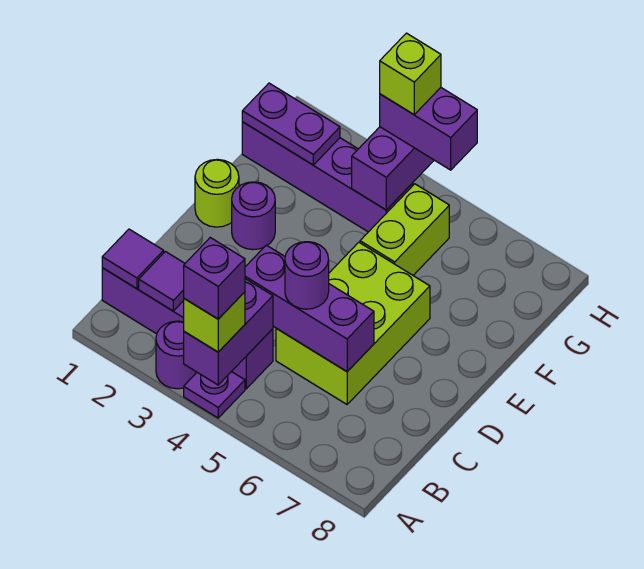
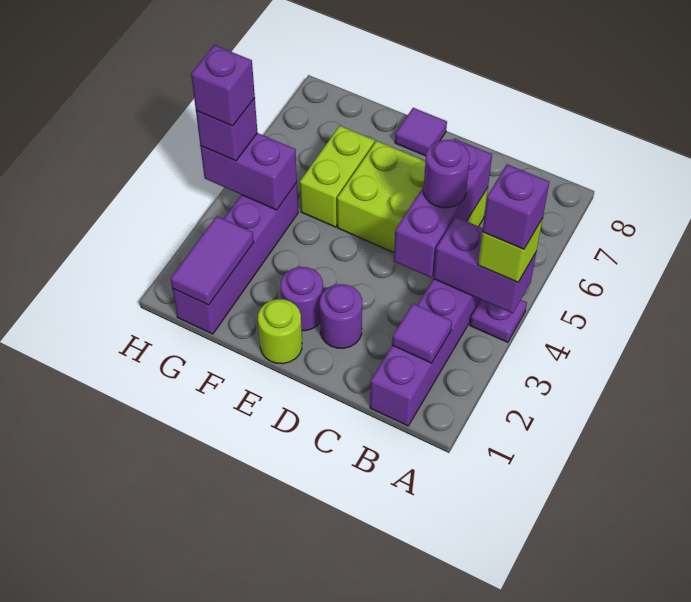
purple round brick A3 level 1 -> purple round brick D2 level 1
purple tile B1 level 2 -> purple tile E8 level 1
lime brick F5:G5 level 1 -> lime brick F5:F6 level 1
purple plate G1:G2 level 2 -> purple tile G1:G2 level 2
purple brick H4:H5 level 3 -> purple brick H4 level 3
lime brick H4 level 4 -> purple brick H4 level 4

